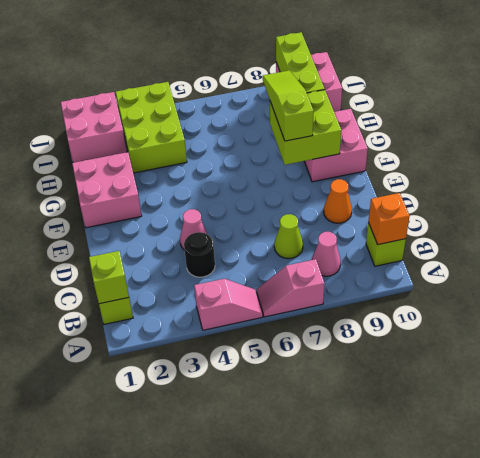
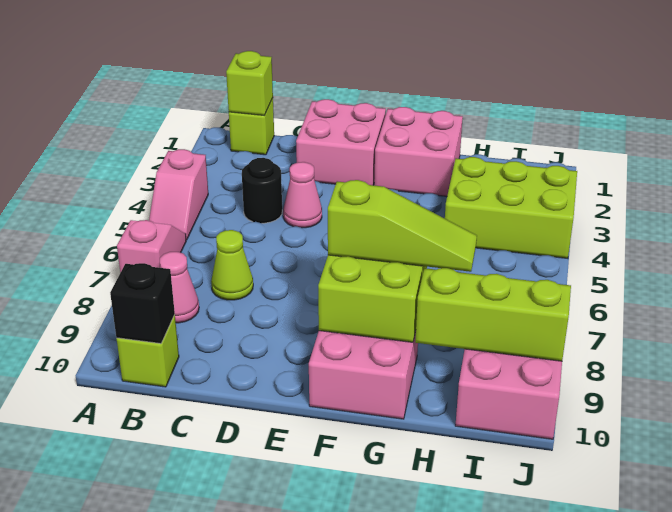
orange brick B10 level 2 -> black brick B10 level 2
orange cone D9 level 1 -> none
pink brick I1:J2 level 1 -> pink brick D1:E2 level 1

